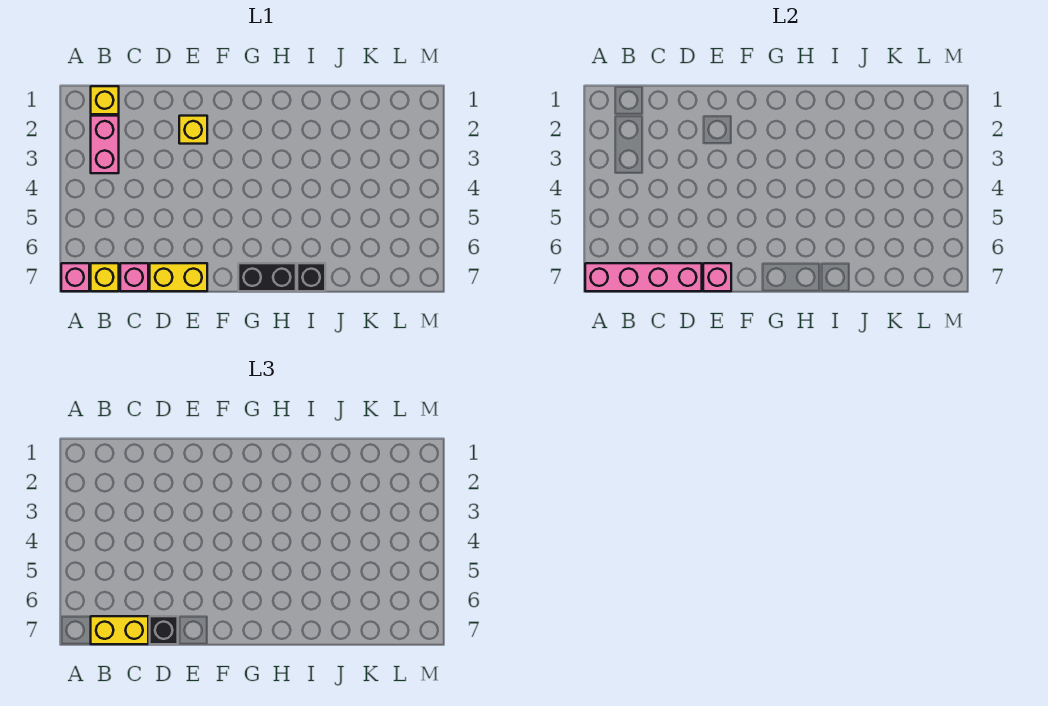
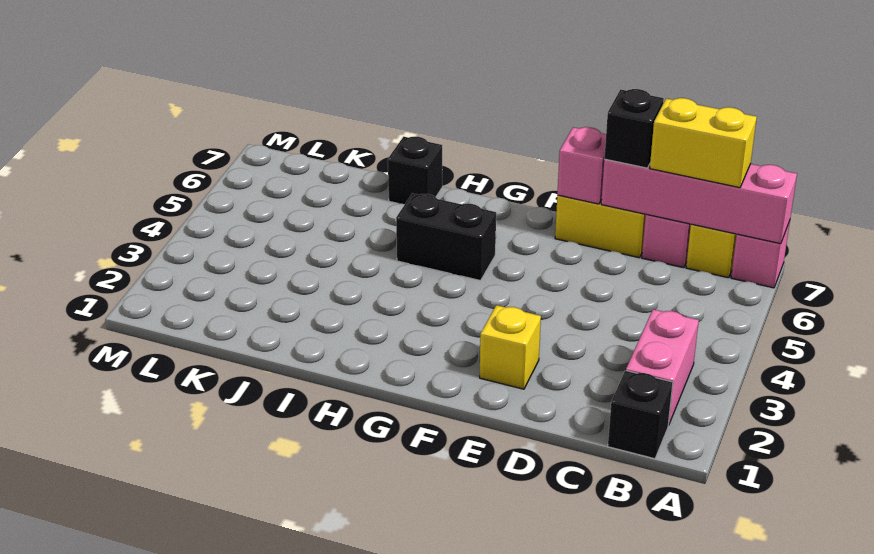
yellow brick B1 level 1 -> black brick B1 level 1
black brick G7:H7 level 1 -> black brick G5:H5 level 1

